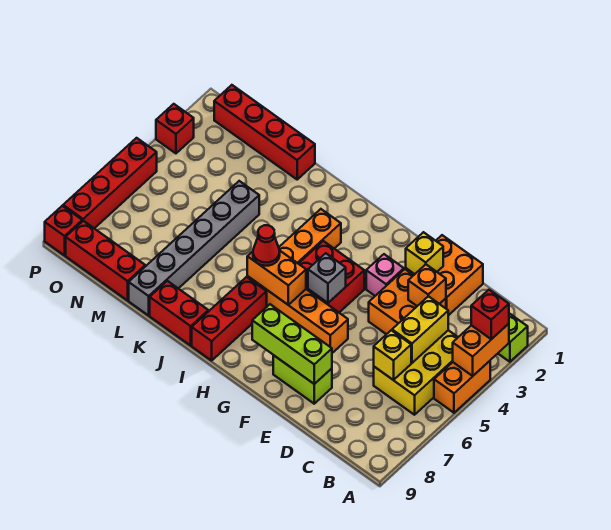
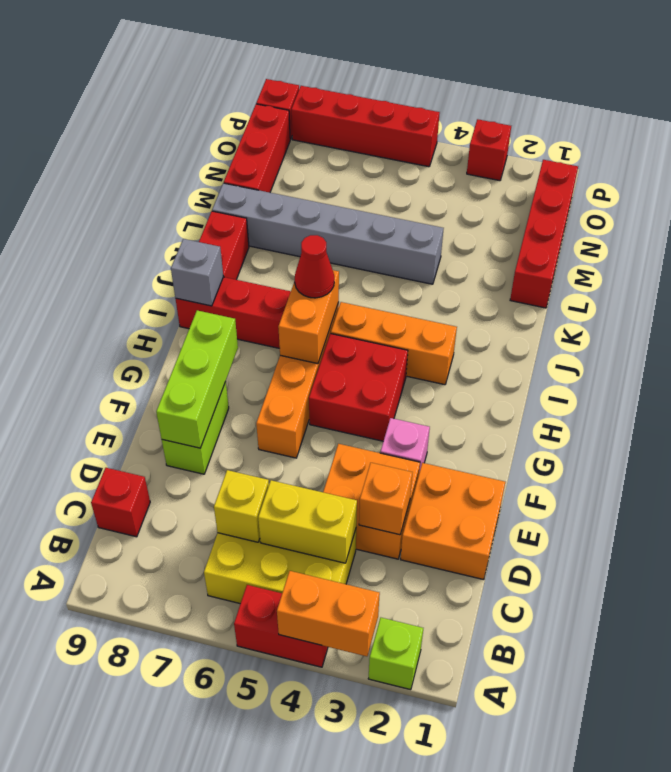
red brick A3 level 3 -> red brick C9 level 1
orange brick A4:A5 level 1 -> red brick A4:A5 level 1
yellow brick E2 level 2 -> none
grey brick G5 level 2 -> grey brick I9 level 2

